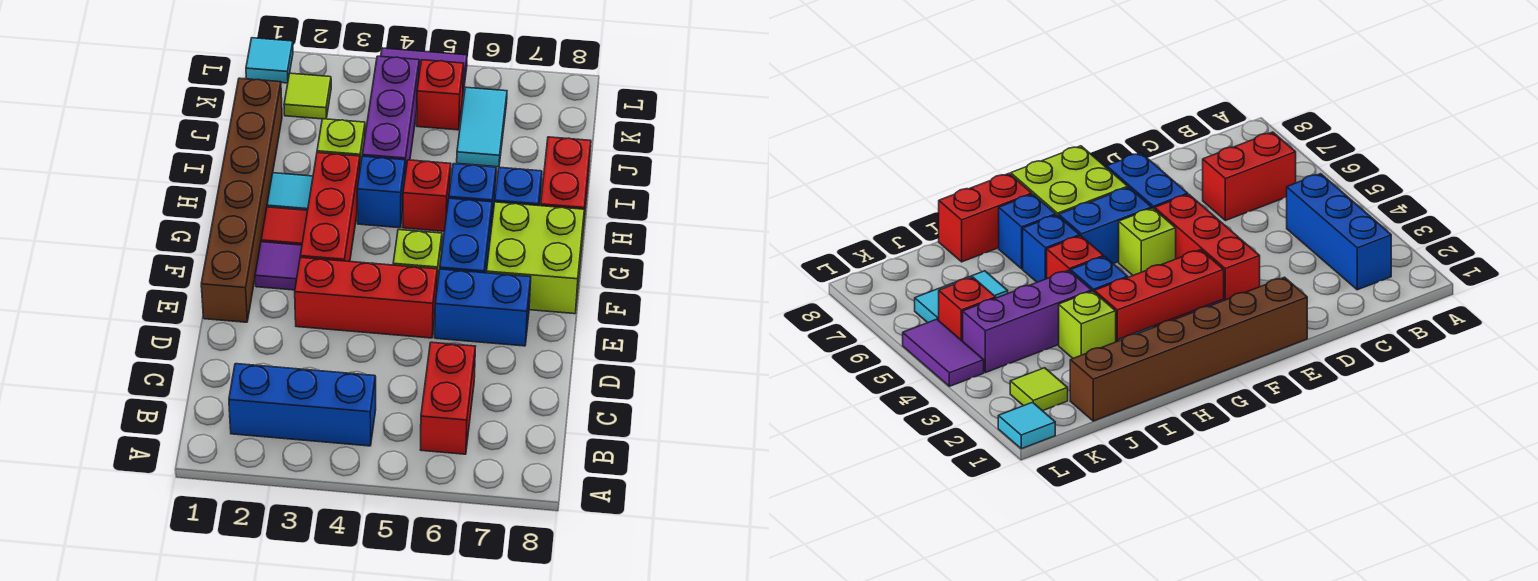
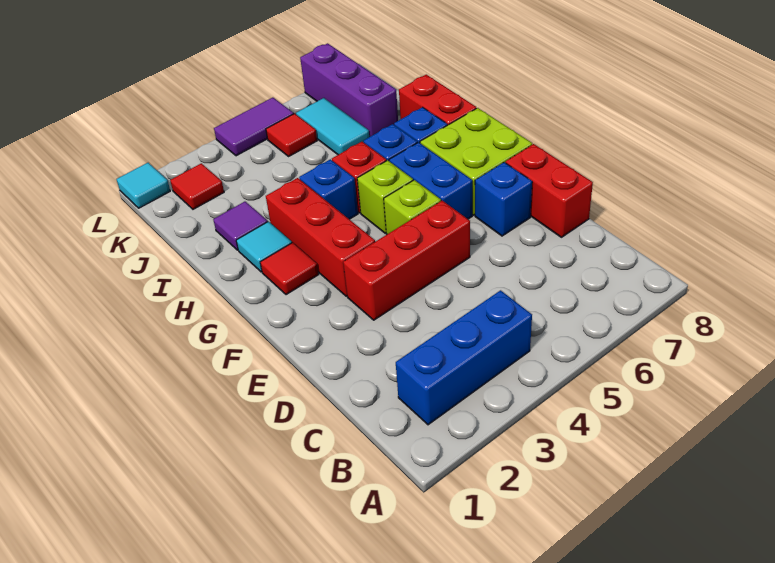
red brick B6:C6 level 1 -> red brick D8:E8 level 1
brown brick E1:J1 level 1 -> none
blue brick E6:E7 level 1 -> blue brick E7 level 1
purple tile F2 level 1 -> purple tile I2 level 1
lime brick I3 level 1 -> lime brick G5 level 1
purple brick I4:K4 level 1 -> purple brick J7:L7 level 1
lime tile K2 level 1 -> red tile K2 level 1
red brick K5 level 1 -> red tile K5 level 1

